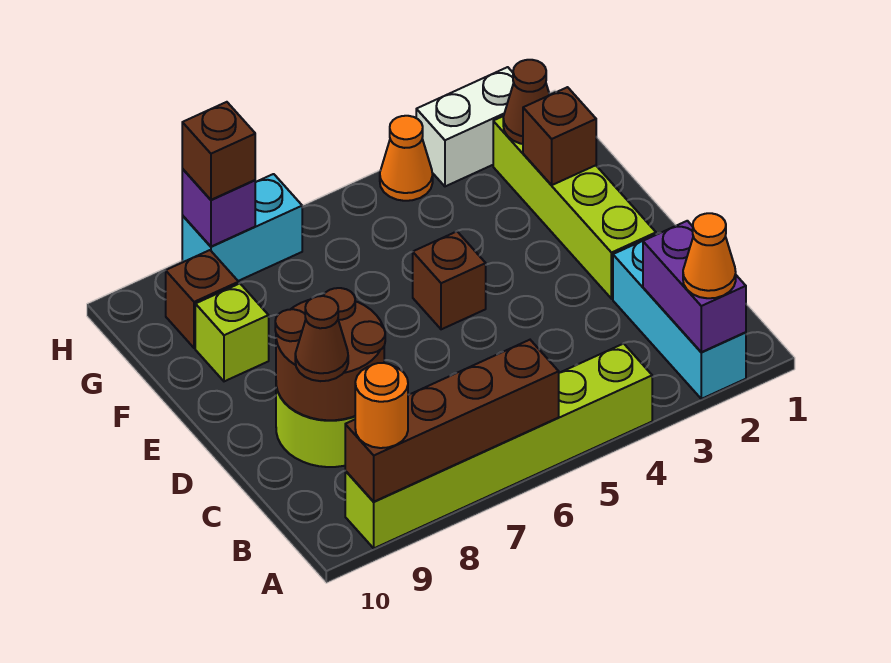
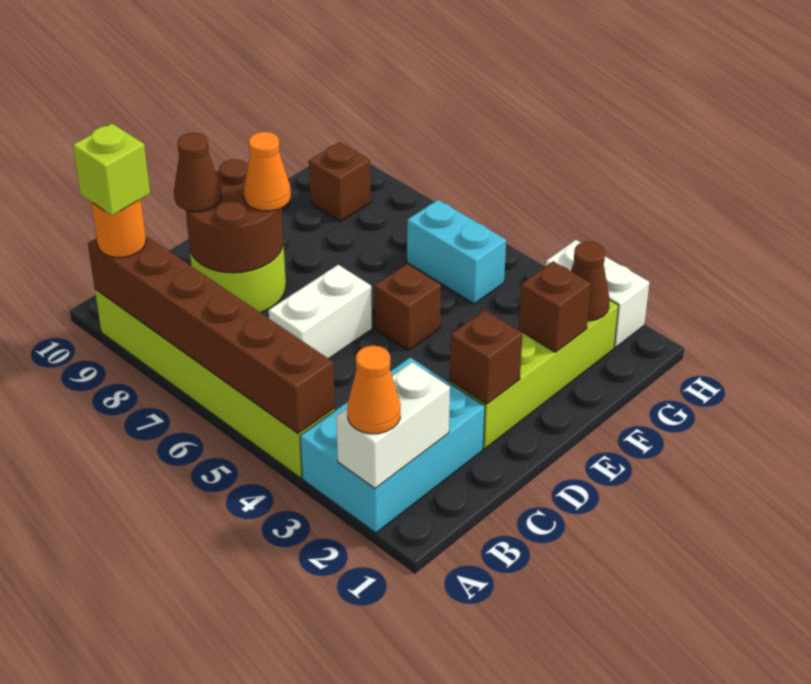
cyan brick A2:C2 level 1 -> cyan brick A2:C3 level 1
purple brick A2:B2 level 2 -> white brick A2:B2 level 2
brown brick A6:A9 level 2 -> brown brick A4:A9 level 2
none -> white brick C6:D6 level 1
lime brick F9 level 1 -> lime brick A9 level 4
orange cone H4 level 1 -> orange cone D8 level 3
cyan brick H7:H8 level 1 -> cyan brick G5:G6 level 1
purple brick H8 level 2 -> none
brown brick H8 level 3 -> brown brick D2 level 2

